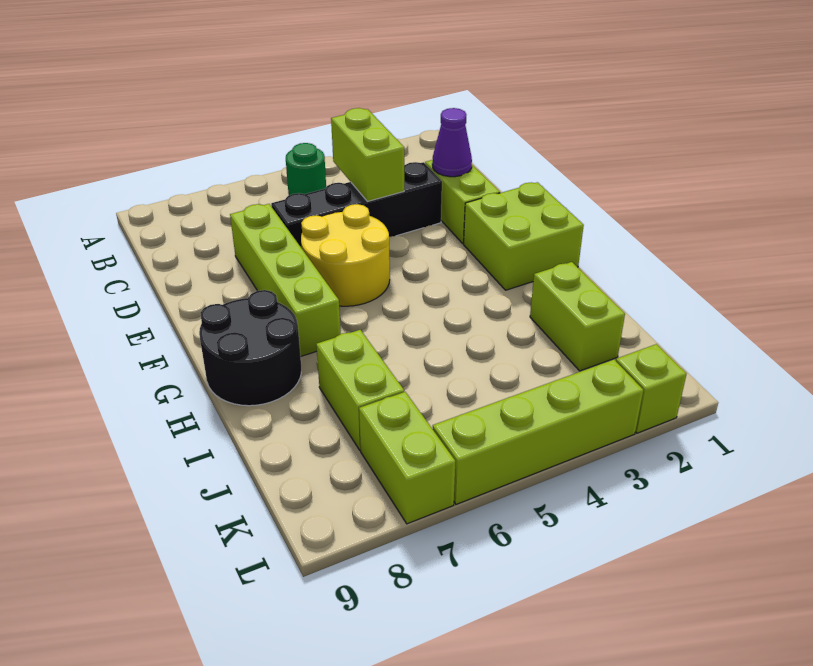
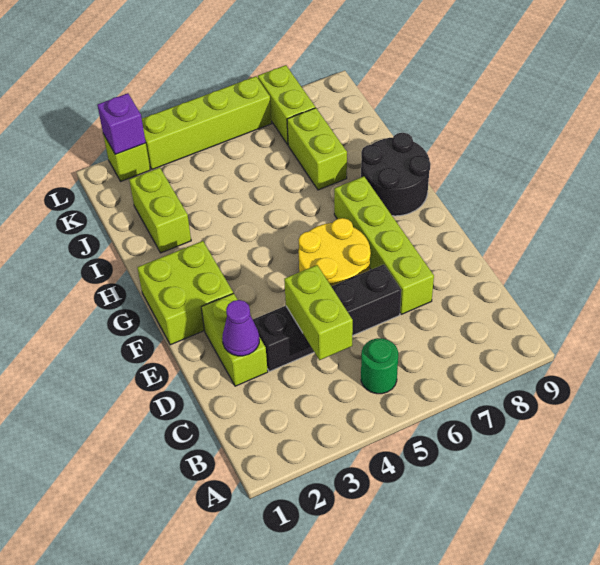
none -> purple brick L2 level 2

